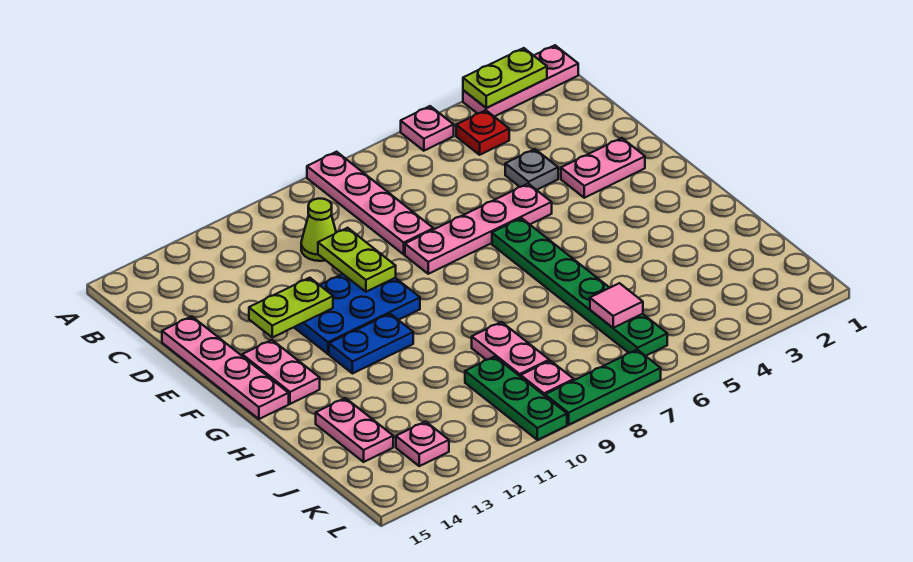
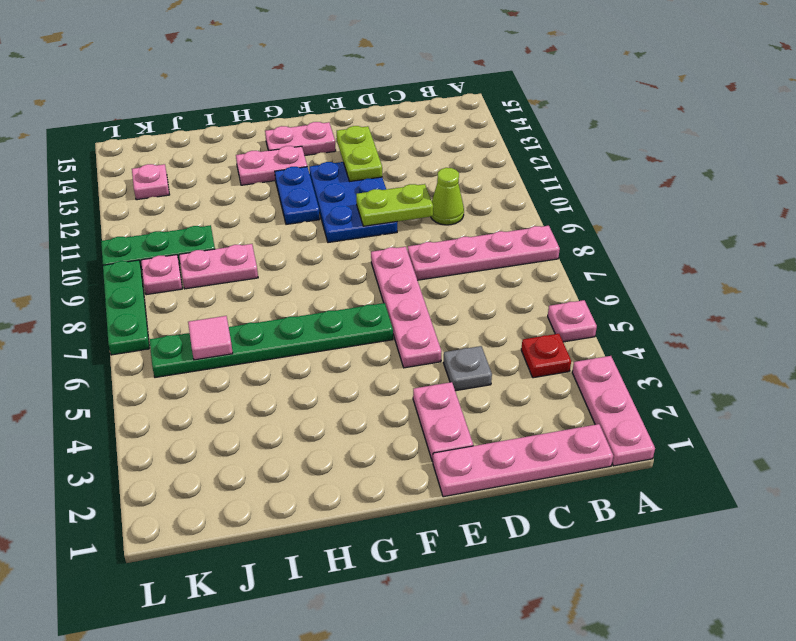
lime plate A2:A3 level 2 -> none
pink plate D15:G15 level 1 -> pink plate B1:E1 level 1
pink plate I14:J14 level 1 -> pink plate G13:H13 level 1

